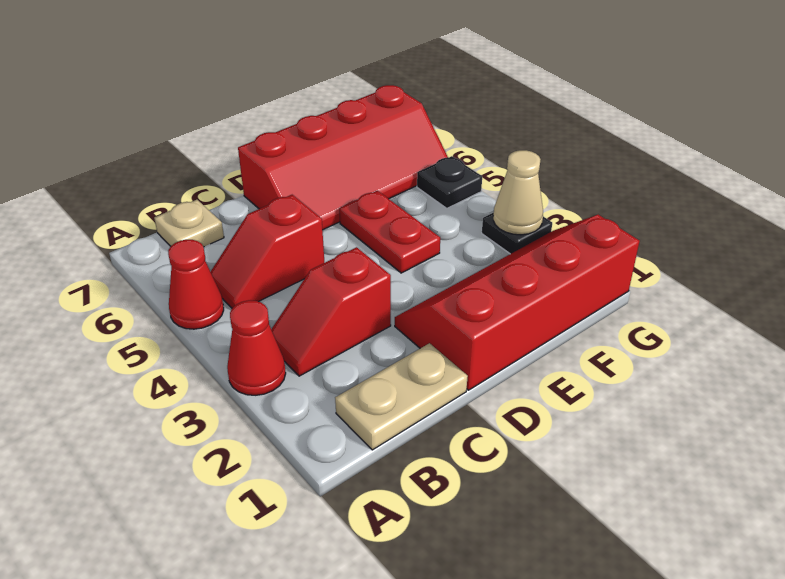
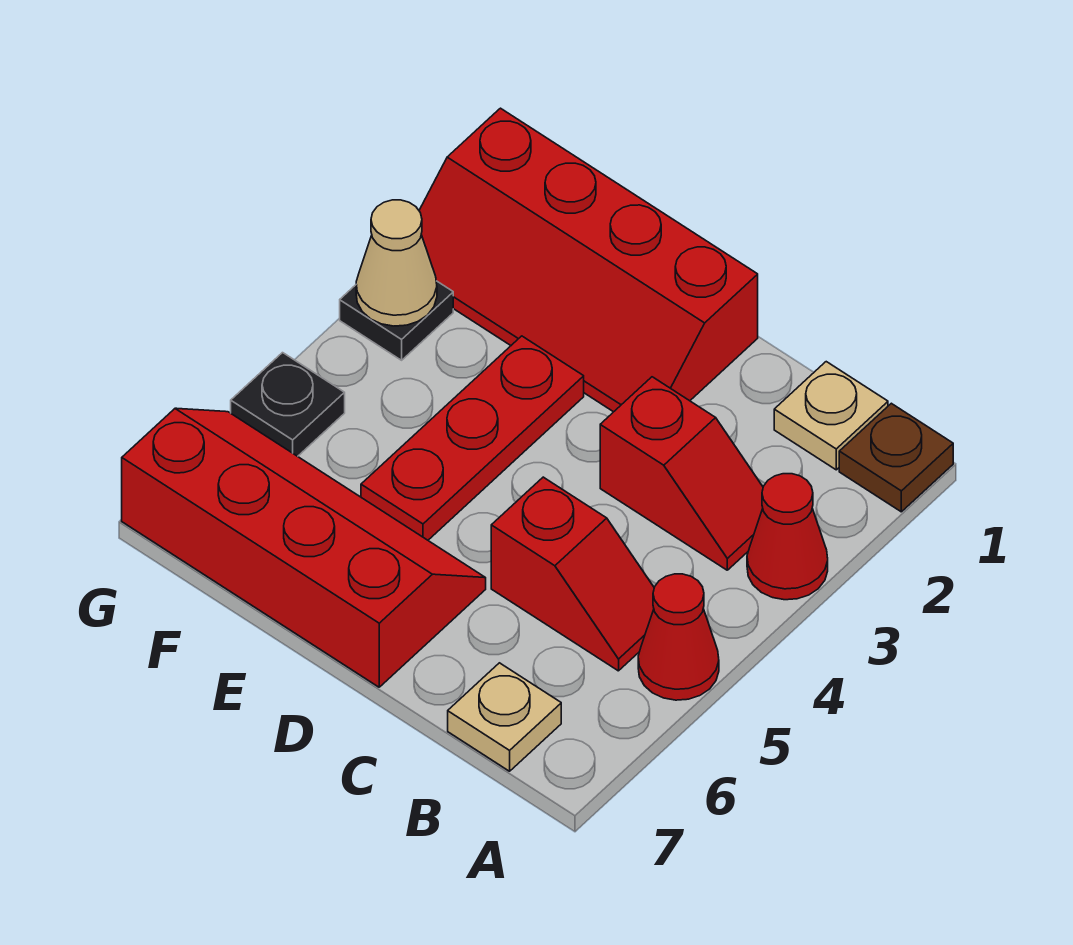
none -> brown plate A1 level 1
tan plate B1:C1 level 1 -> tan plate B1 level 1
red plate E4:E5 level 1 -> red plate E3:E5 level 1

